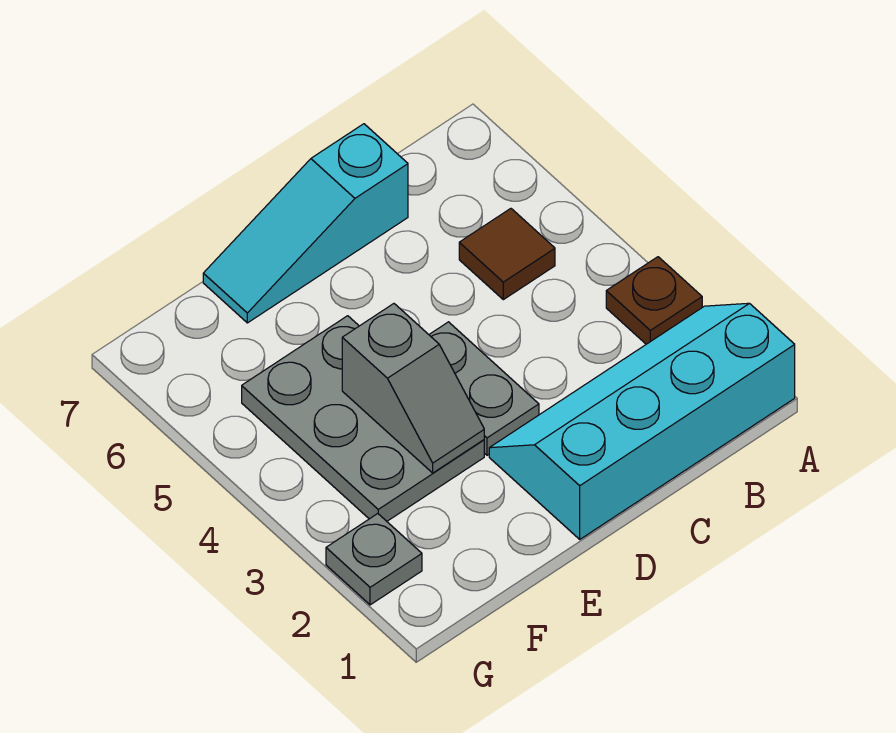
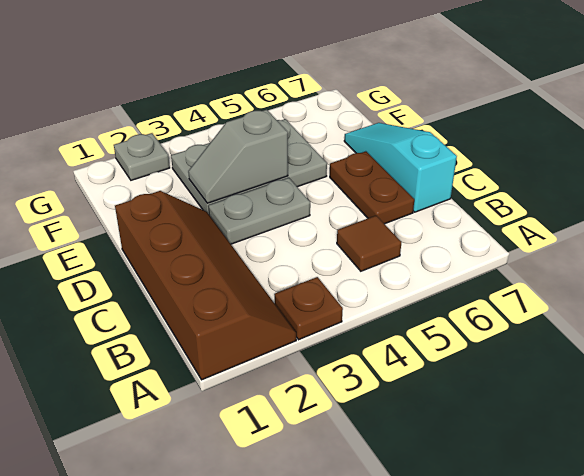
cyan slope A1:D2 level 1 top 1 -> brown slope A1:D2 level 1 top 1
none -> brown plate C6:D6 level 1

